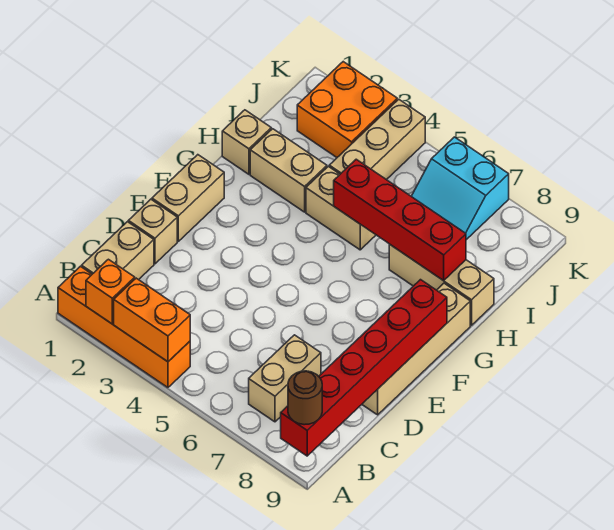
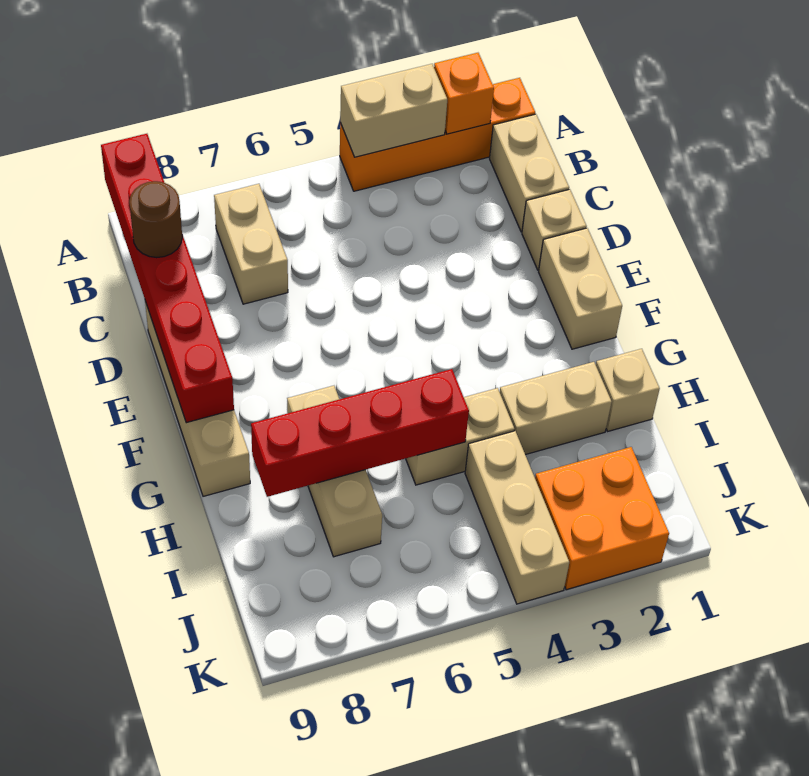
orange brick A3:A4 level 2 -> tan brick A3:A4 level 2
brown round brick A9 level 3 -> brown round brick C9 level 3
tan brick H7:H9 level 1 -> tan brick G7:I7 level 1
cyan slope J6:K7 level 1 top K -> none

